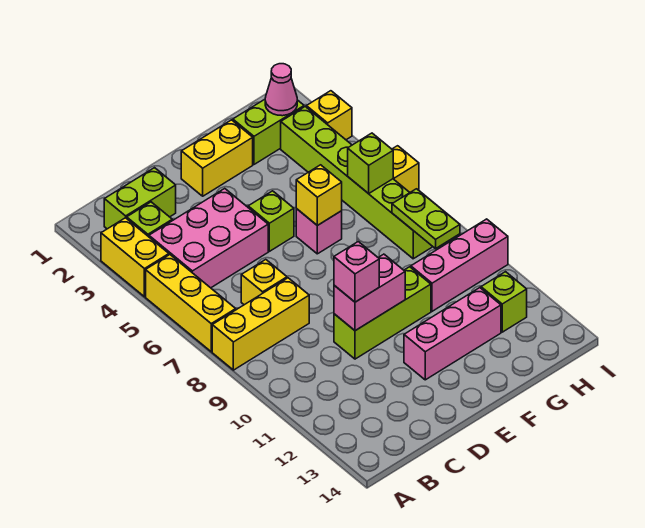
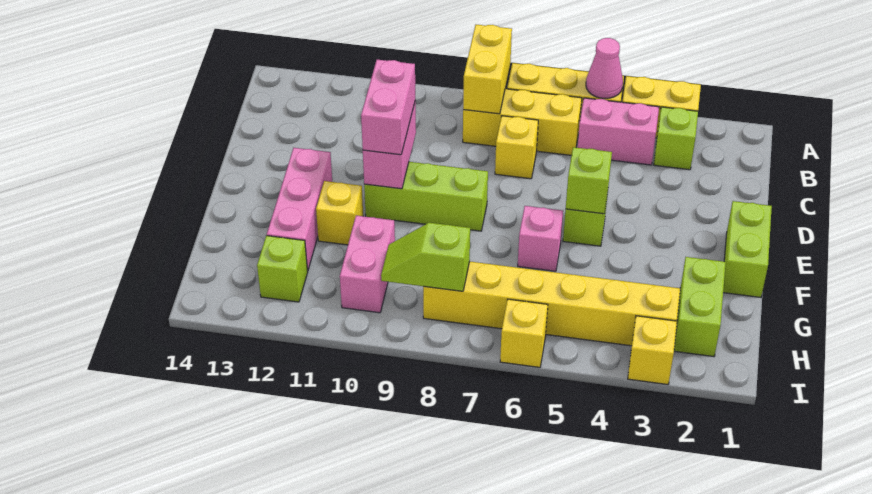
yellow brick A8:C8 level 1 -> yellow brick B6:B8 level 1
lime brick B2:C2 level 1 -> lime brick E1:F1 level 1
pink brick B4:D5 level 1 -> pink brick B4:B5 level 1
lime brick D10:F10 level 1 -> lime brick E8:E10 level 1
pink brick D10 level 3 -> pink brick D10:E10 level 3
yellow brick E2:F2 level 1 -> yellow brick A8:B8 level 2
yellow brick F6 level 2 -> yellow brick F11 level 1
pink brick G10:I10 level 1 -> pink brick G10:H10 level 1
pink cone H2 level 2 -> pink cone A5 level 2
lime brick H3:H8 level 1 -> yellow brick H3:H8 level 1
lime brick H6 level 2 -> lime brick E5 level 2
lime plate H8:H9 level 2 -> lime slope H8:H9 level 2 top 8

